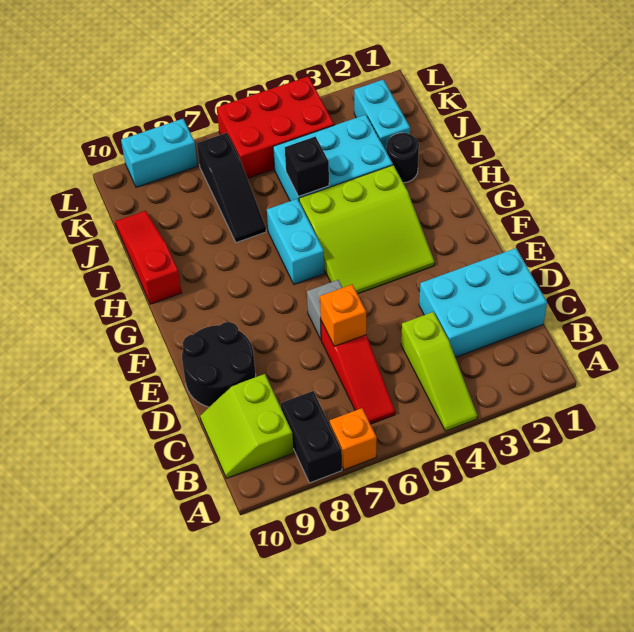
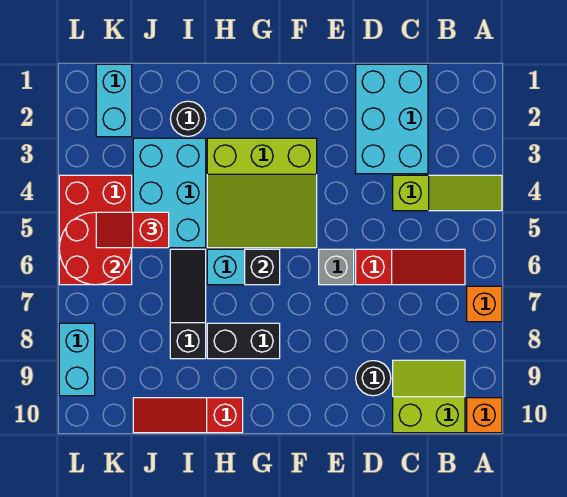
black brick A8:B8 level 1 -> black brick G8:H8 level 1
lime slope B9:C10 level 1 top 9 -> lime slope B9:C10 level 1 top 10
orange brick D6 level 2 -> orange brick A10 level 1
black round brick D9:E10 level 1 -> black round brick D9 level 1
lime slope F3:H5 level 1 top H -> lime slope F3:H5 level 1 top 3
black brick I5 level 2 -> black brick G6 level 2
black slope I7:K7 level 1 top K -> black slope I6:I8 level 1 top 8
cyan brick J2:K2 level 1 -> cyan brick K1:K2 level 1
none -> red slope J5:K5 level 3 top J
none -> red round brick K5:L6 level 2

